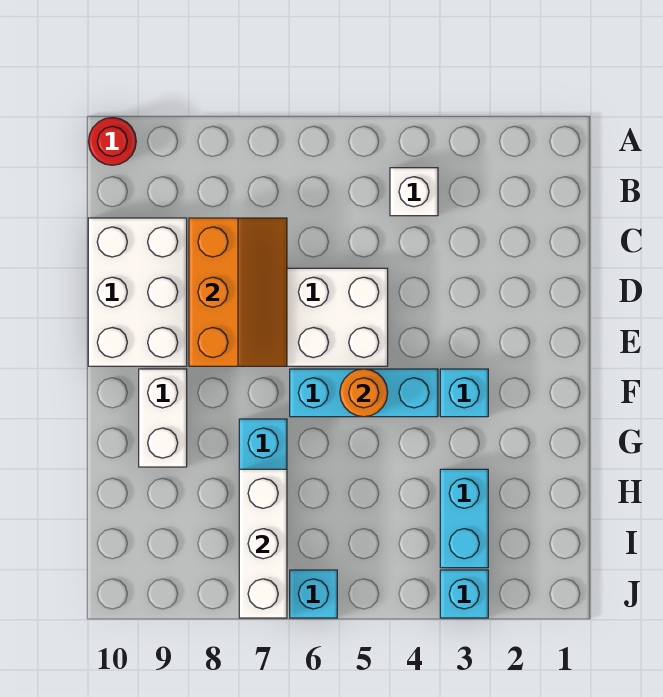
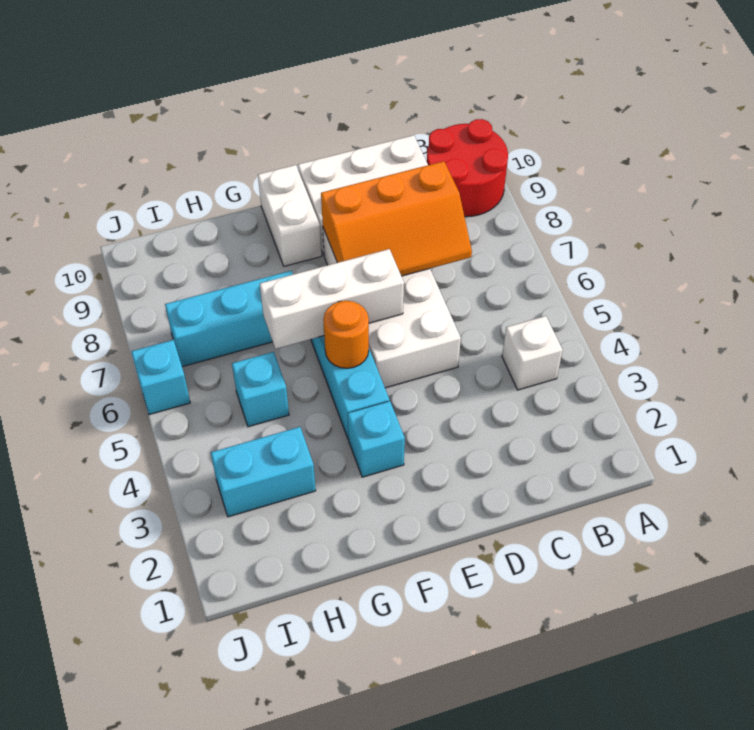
red round brick A10 level 1 -> red round brick A9:B10 level 1
white brick F9:G9 level 1 -> white brick F9:F10 level 1
white brick H7:J7 level 2 -> white brick E6:G6 level 2
cyan brick J3 level 1 -> cyan brick H5 level 1

